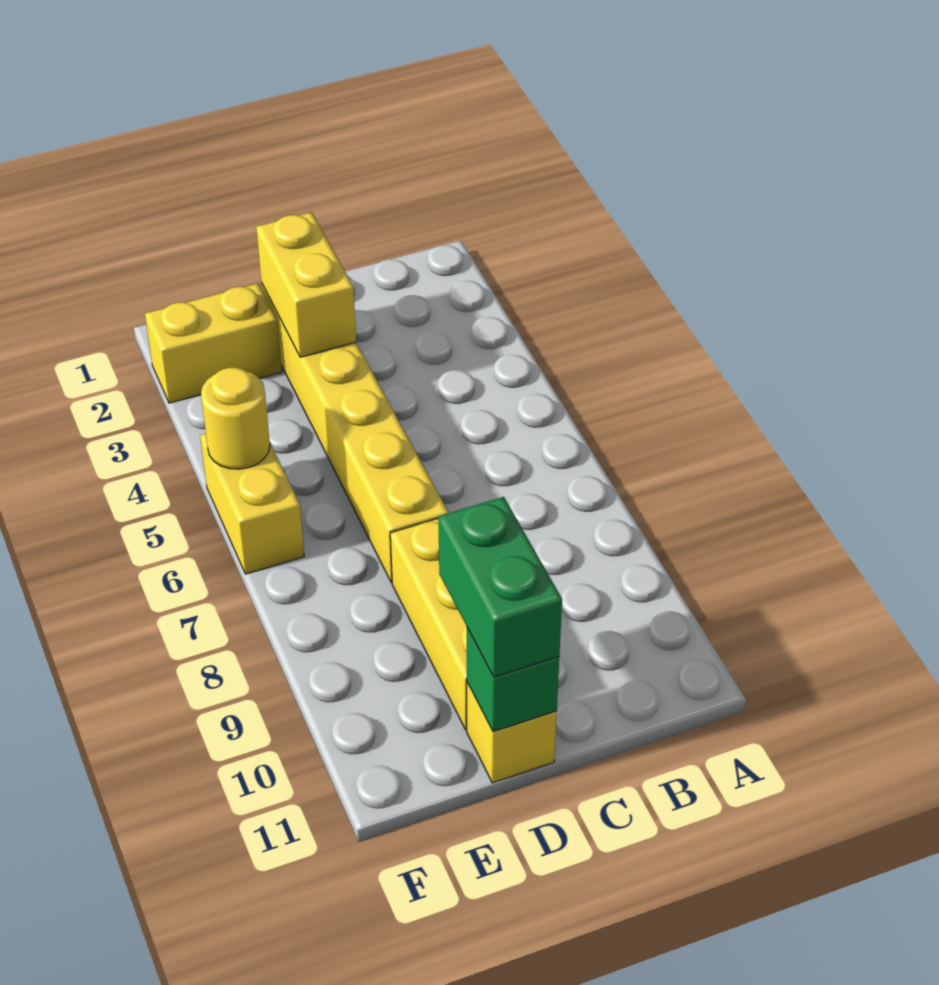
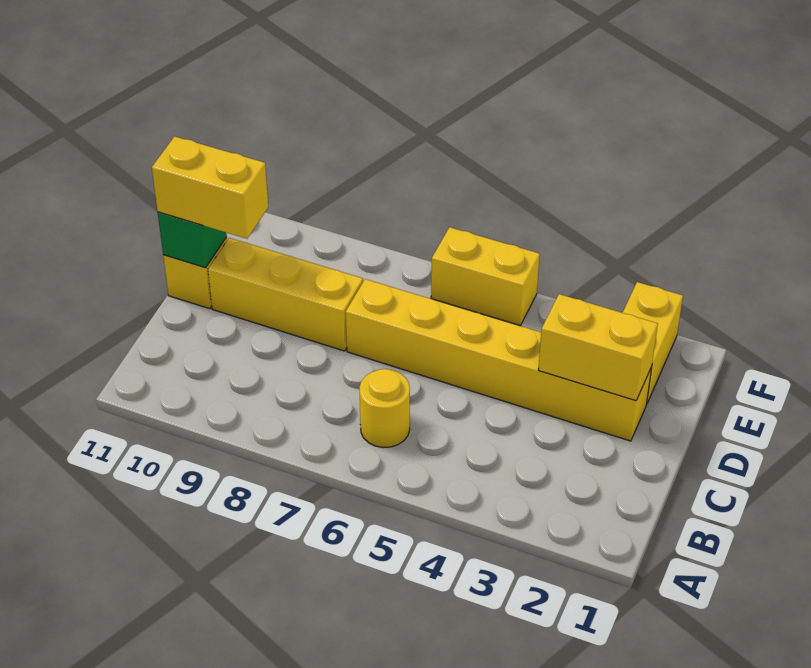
green brick D10:D11 level 3 -> yellow brick D10:D11 level 3
yellow round brick F5 level 2 -> yellow round brick B6 level 1

